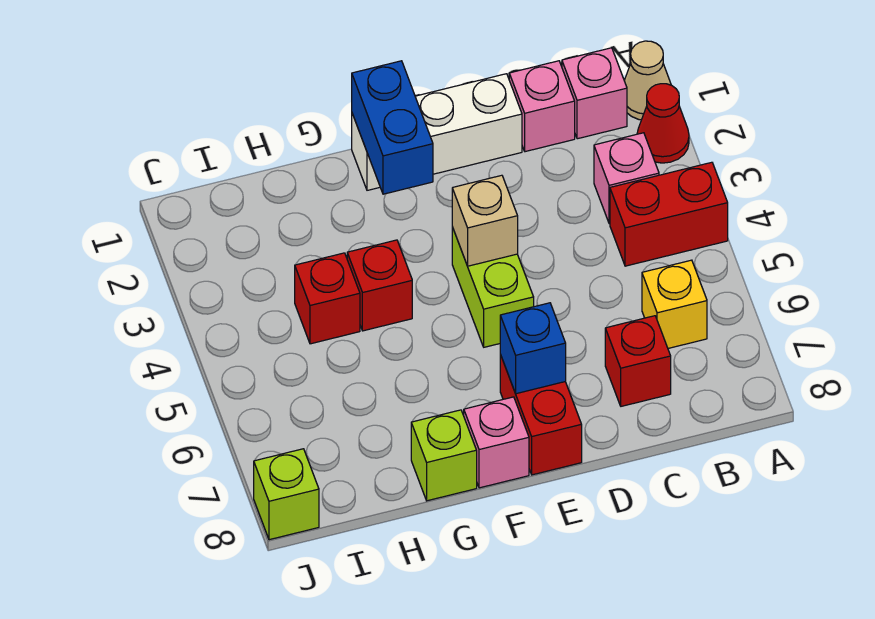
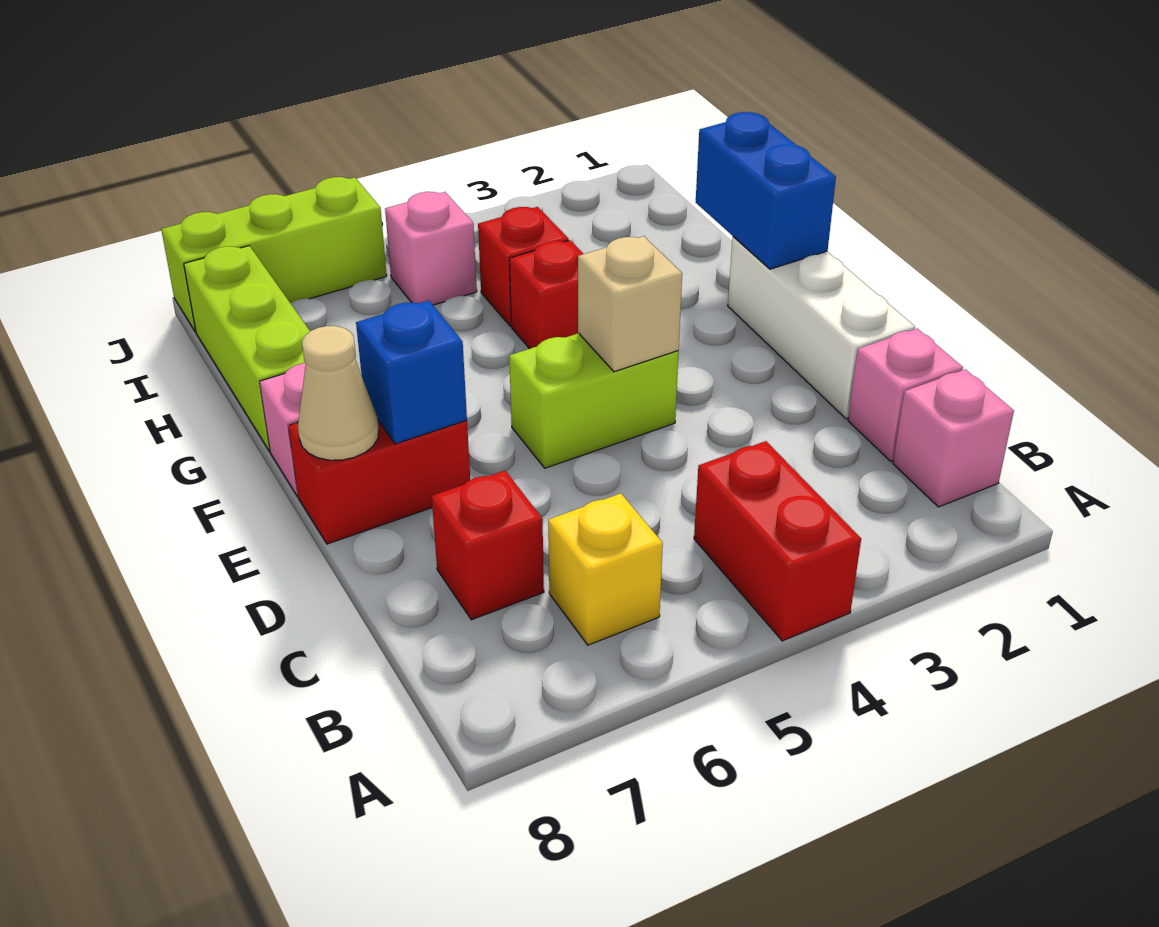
tan cone A1 level 1 -> tan cone E8 level 2
red cone A2 level 1 -> none
pink brick B3 level 1 -> pink brick I5 level 1
blue brick F1:F2 level 2 -> blue brick F1:G1 level 2
lime brick G8 level 1 -> lime brick G8:I8 level 1
lime brick J8 level 1 -> lime brick J6:J8 level 1

